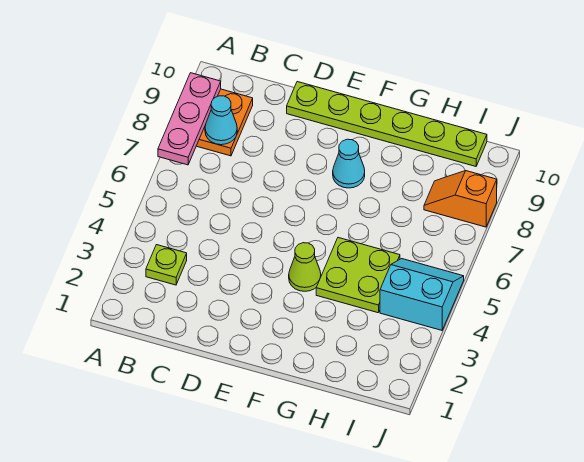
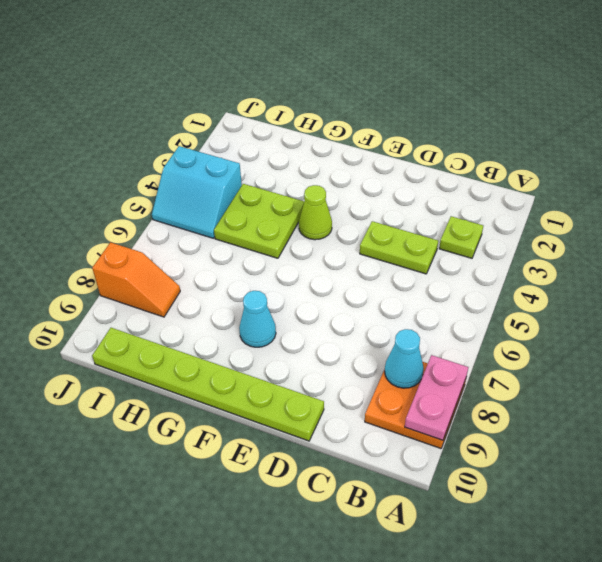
pink plate A7:A9 level 2 -> pink plate A8:A9 level 2
none -> lime plate C4:D4 level 1

